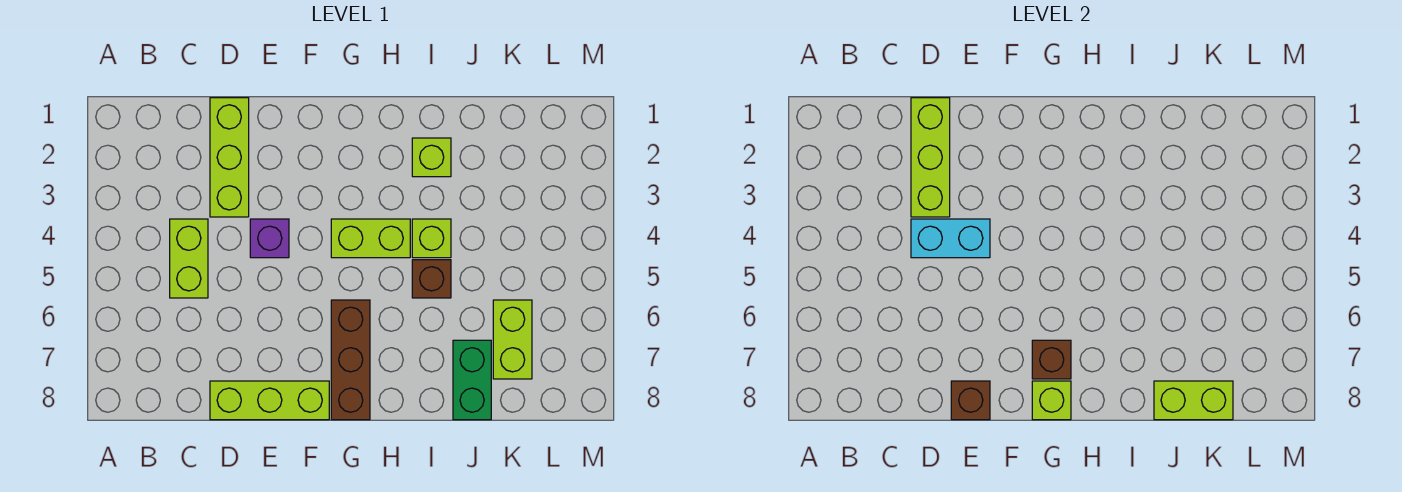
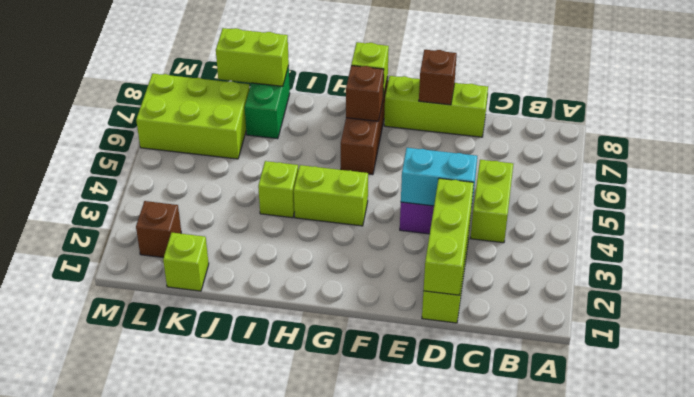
lime brick I2 level 1 -> lime brick K1 level 1
brown brick I5 level 1 -> brown brick L2 level 1
lime brick K6:K7 level 1 -> lime brick K6:M7 level 1

